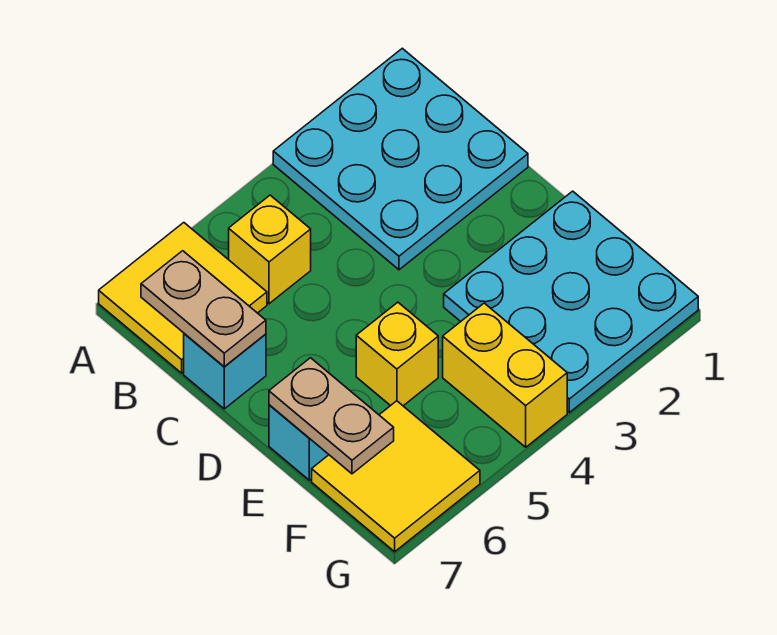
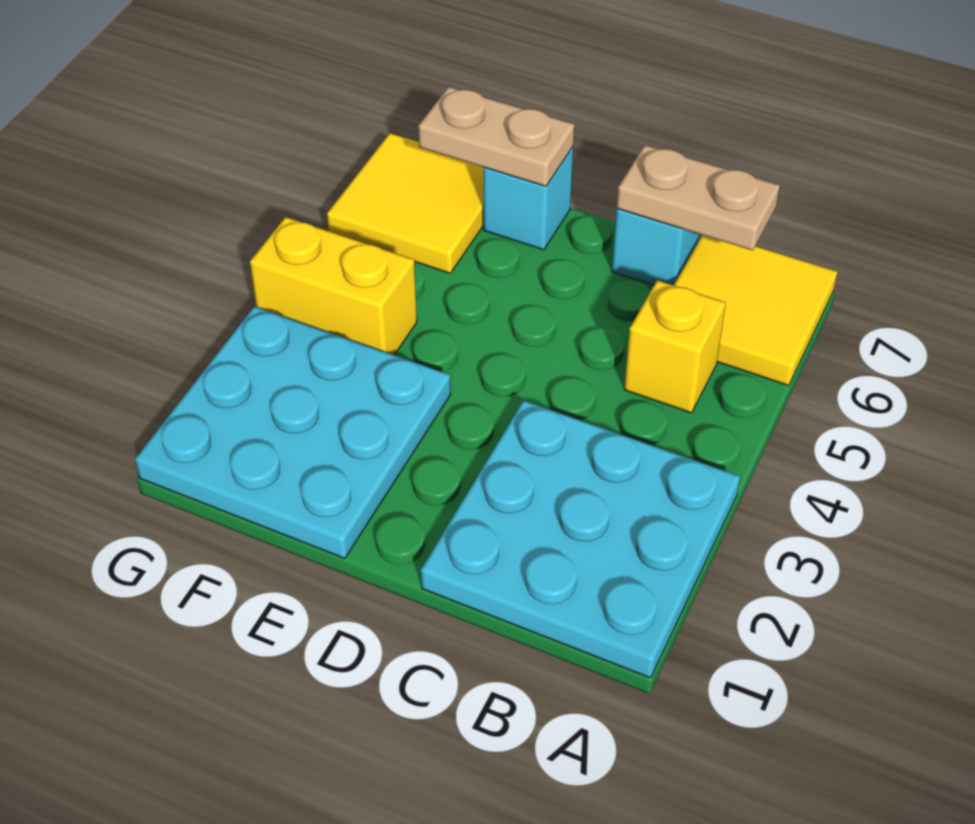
yellow brick E5 level 1 -> none

